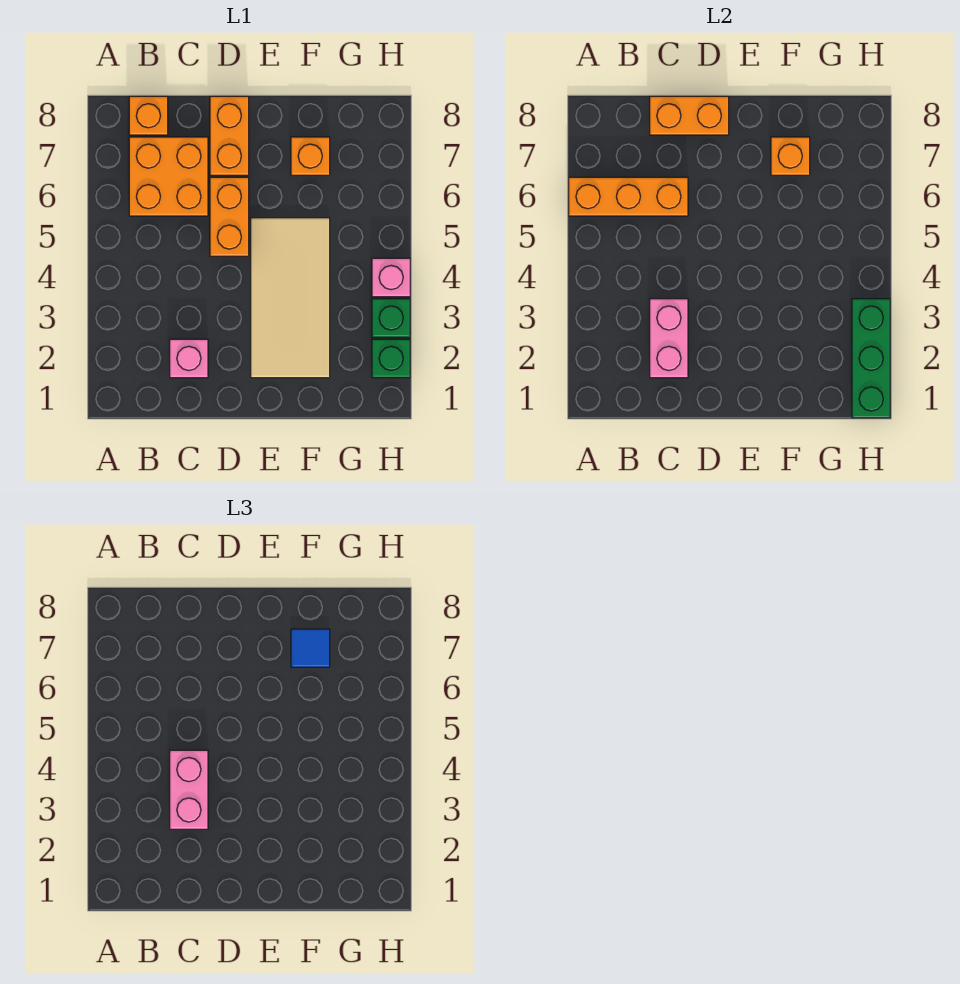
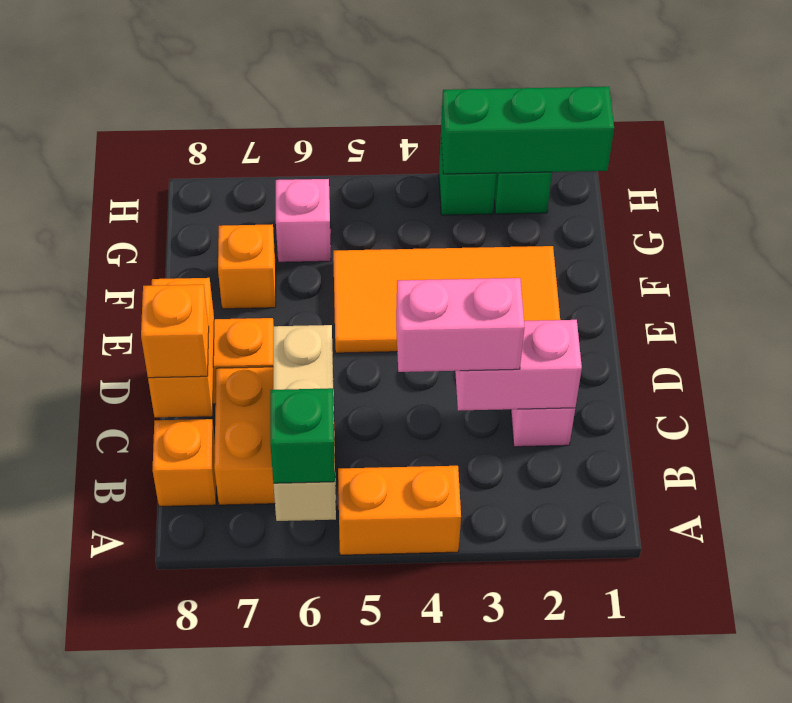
orange brick A6:C6 level 2 -> tan brick A6:C6 level 2
none -> green brick A6 level 3
orange brick D5:D6 level 1 -> orange brick A4:A5 level 1
tan tile E2:F5 level 1 -> orange tile E2:F5 level 1
orange brick F7 level 2 -> orange brick C8 level 3
blue tile F7 level 3 -> none
pink brick H4 level 1 -> pink brick G6 level 1

